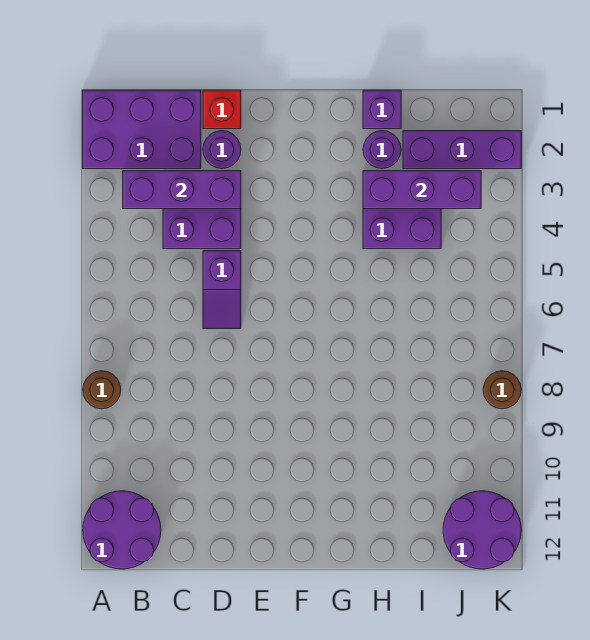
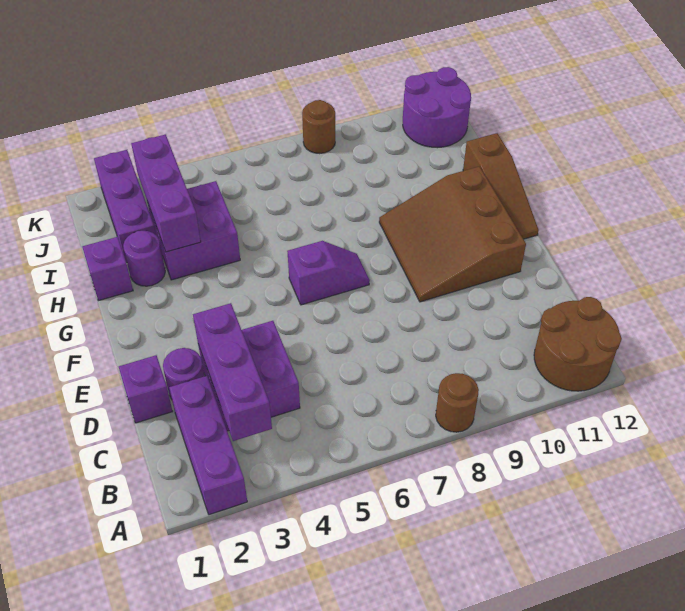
purple brick A1:C2 level 1 -> purple brick A2:C2 level 1
purple round brick A11:B12 level 1 -> brown round brick A11:B12 level 1
red brick D1 level 1 -> purple brick D1 level 1
purple slope D5:D6 level 1 top 5 -> purple slope F6:F7 level 1 top 6
none -> brown slope E9:G11 level 1 top 11
none -> brown slope F12:H12 level 1 top H

